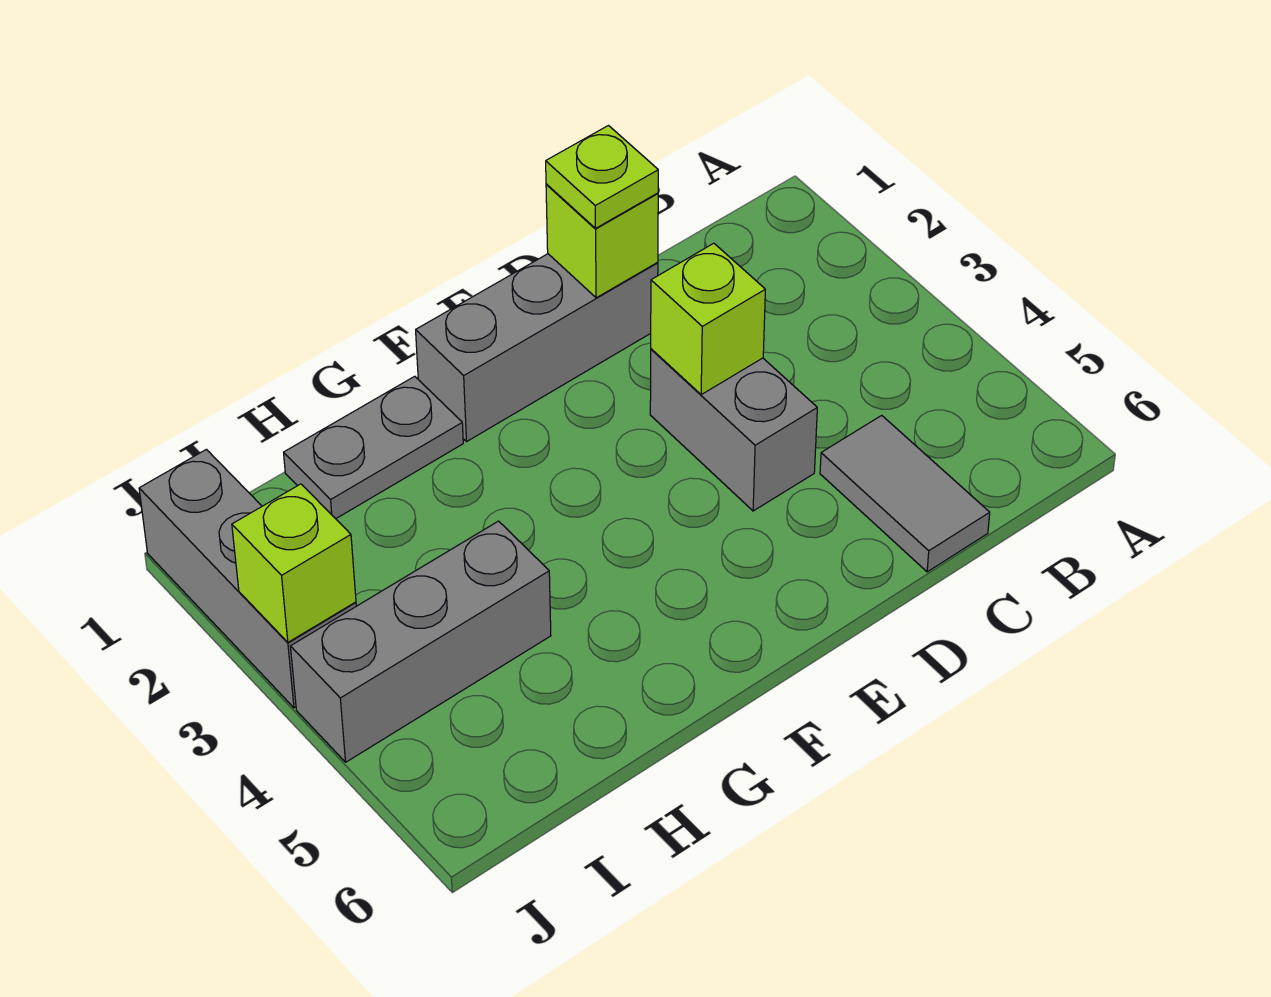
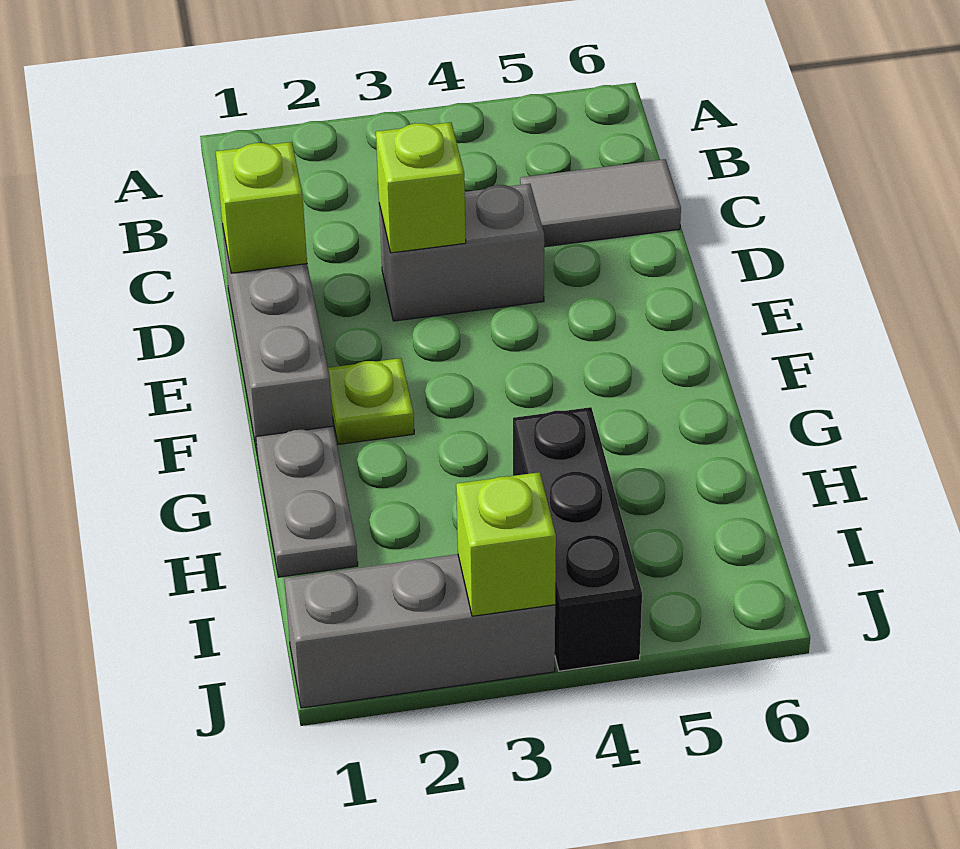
lime plate D1 level 3 -> lime plate F2 level 1
grey brick H4:J4 level 1 -> black brick H4:J4 level 1

